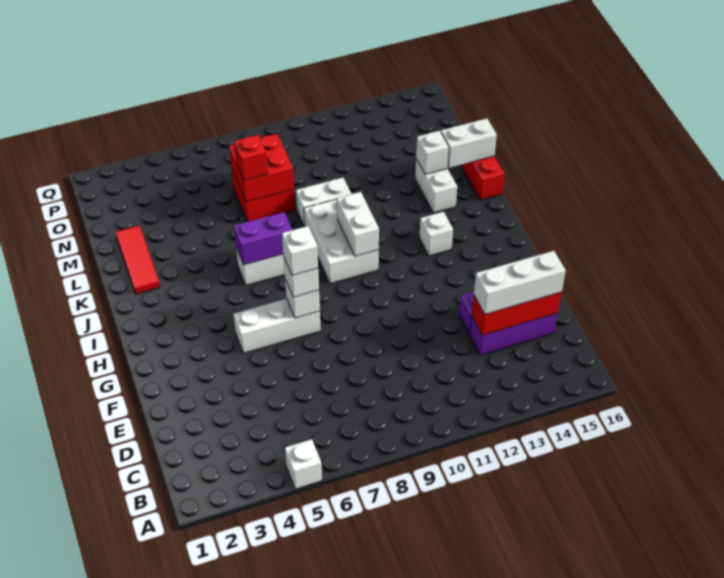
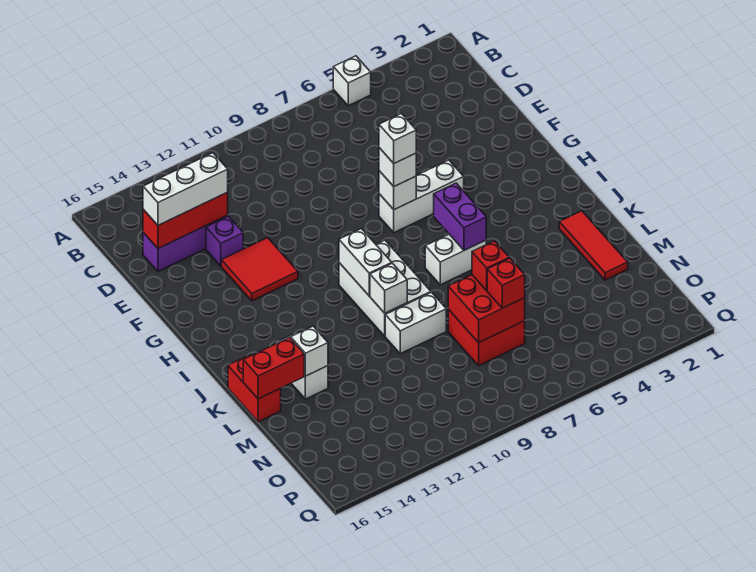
none -> red tile F12:G13 level 1
white brick I13 level 1 -> white brick K10 level 2
purple brick J6:J7 level 2 -> purple brick I6:J6 level 2
white brick L15:L16 level 2 -> red brick L15:L16 level 2
none -> red brick N7 level 3

